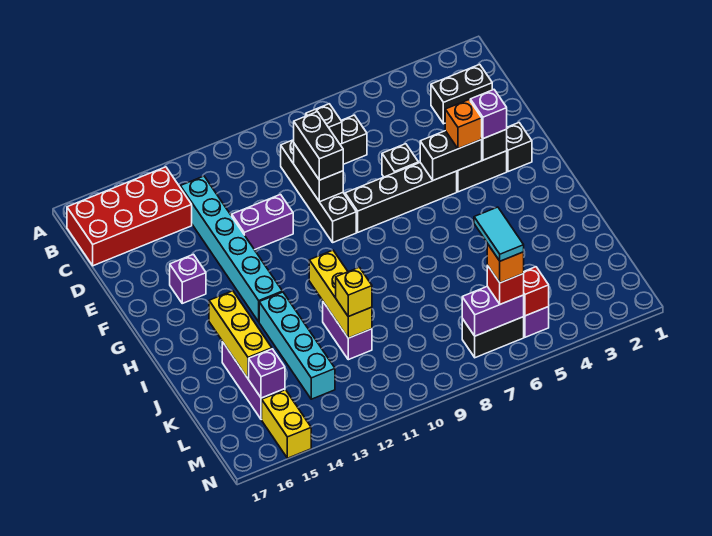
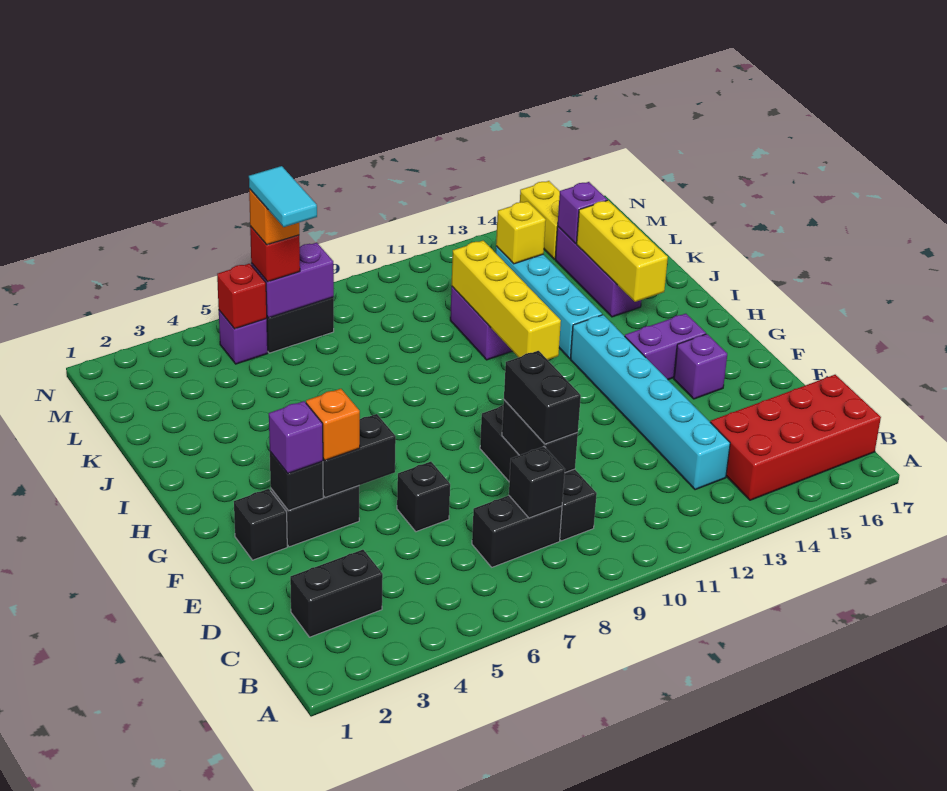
purple brick E11:E12 level 1 -> purple brick G14:G15 level 1
black brick F5:F8 level 1 -> none
yellow brick I11:K11 level 2 -> yellow brick H11:K11 level 2
yellow brick K11 level 3 -> yellow brick L13 level 2

